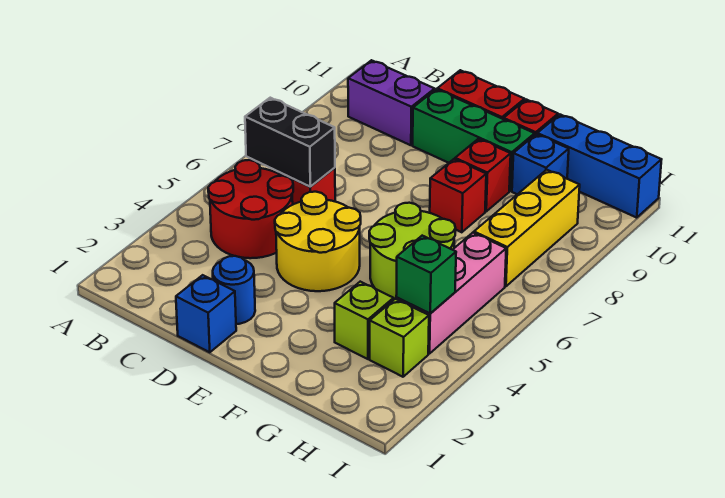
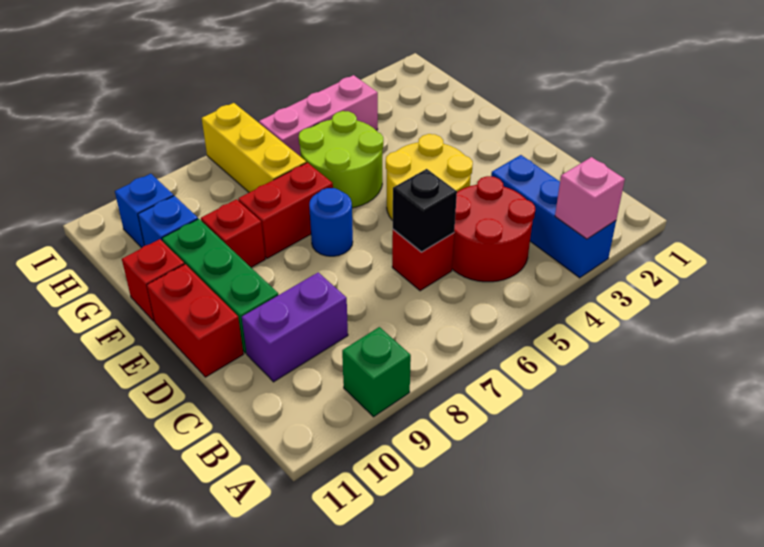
none -> pink brick A3 level 2
black brick B6:C6 level 2 -> black brick C6 level 2
purple brick B10:C10 level 1 -> purple brick C9:C10 level 1
blue brick D1 level 1 -> blue brick H10 level 1
blue round brick D2 level 1 -> blue round brick E7 level 1
red brick F8 level 1 -> red brick F7:F8 level 1
lime brick G3 level 1 -> none
blue brick G11:I11 level 1 -> blue brick A3:C3 level 1
lime brick H3 level 1 -> none
green brick H4 level 2 -> green brick A9 level 1
yellow brick H7:H9 level 1 -> yellow brick G7:I7 level 1

